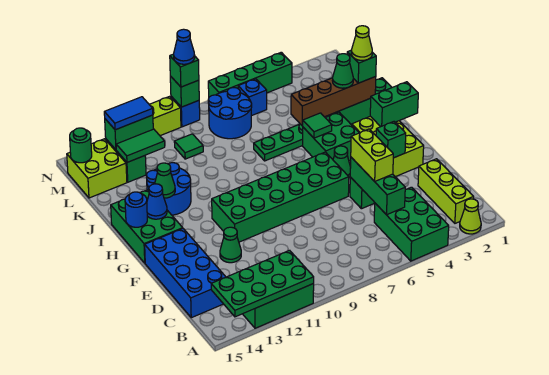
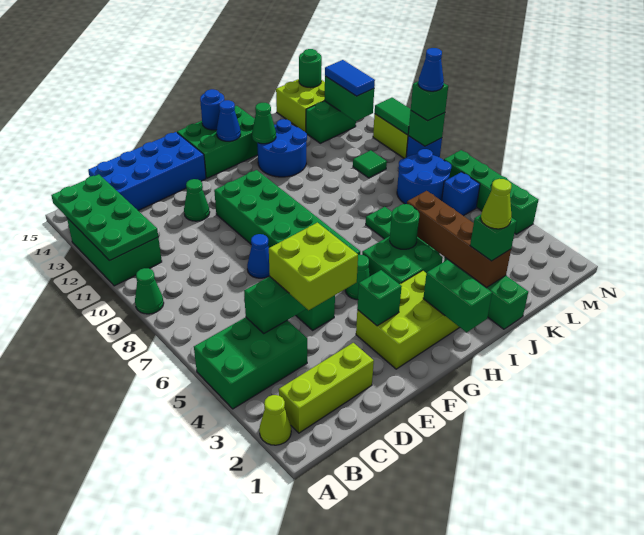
lime brick D5:E5 level 3 -> lime brick D4:E5 level 3
none -> blue cone E8 level 1
green tile I5 level 2 -> green round brick I5 level 2
green cone J3 level 3 -> green cone A9 level 1
green tile L12:L13 level 2 -> green tile N10:N11 level 2

